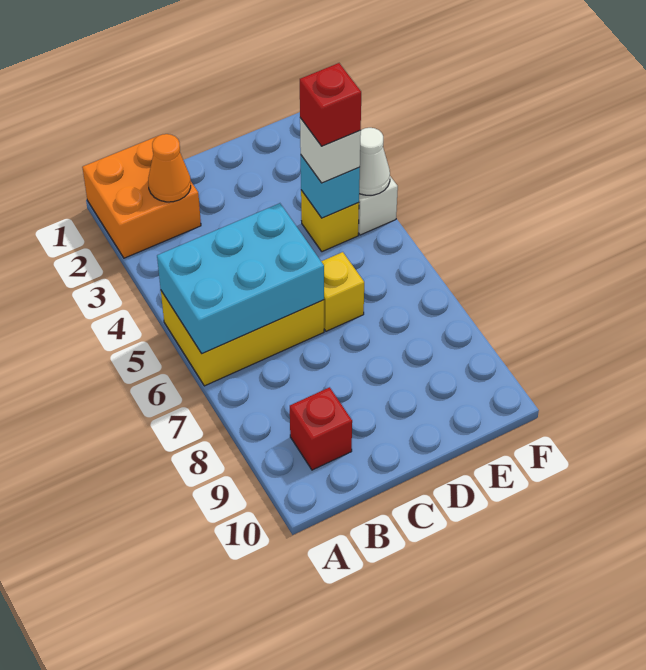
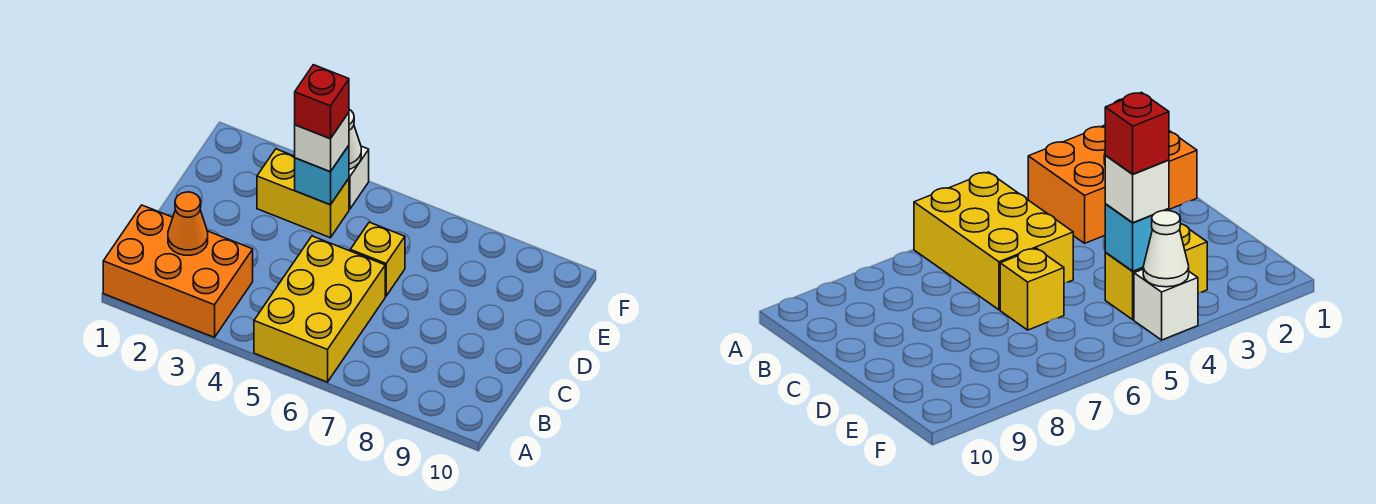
orange brick A1:B2 level 1 -> orange brick A1:B3 level 1
cyan brick A5:C6 level 2 -> none
red brick B9 level 1 -> none
yellow brick E4 level 1 -> yellow brick E3:E4 level 1

